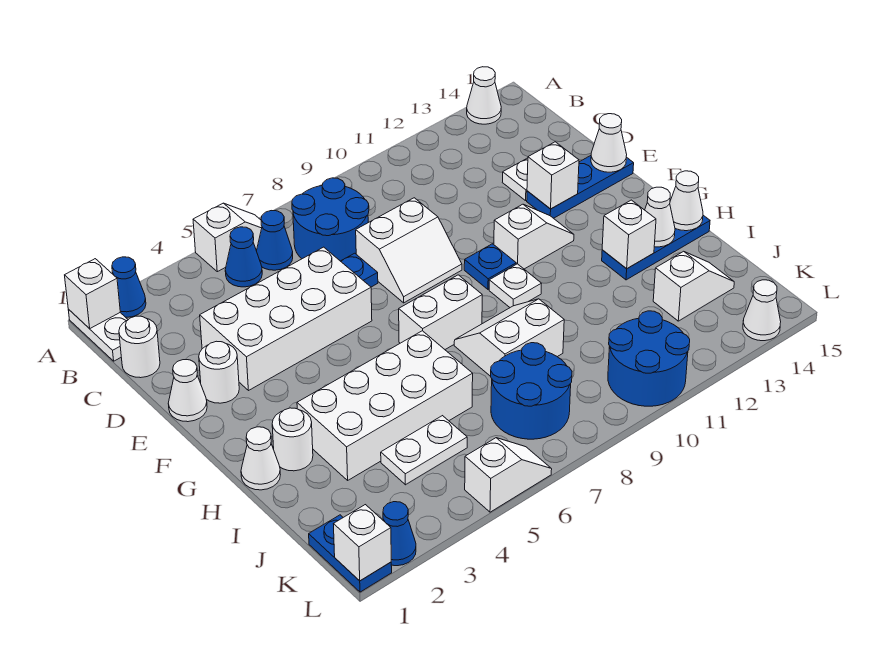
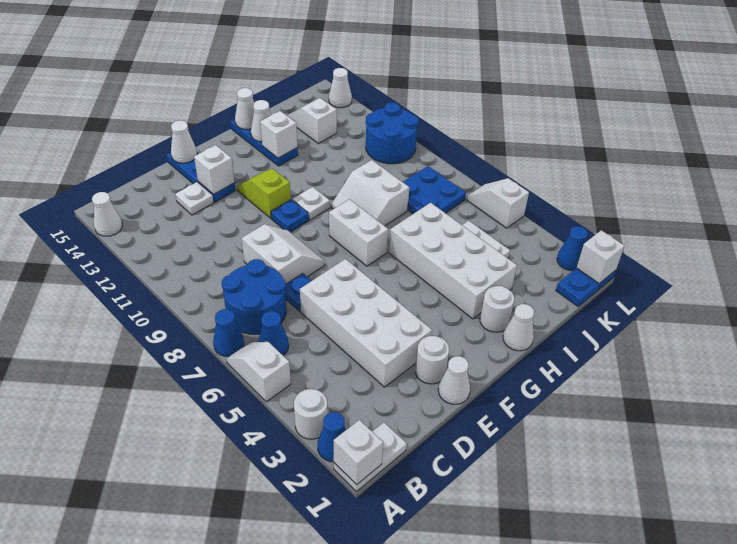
blue cone B5 level 1 -> blue cone A7 level 1
white round brick C1 level 1 -> white round brick A3 level 1
white slope F11:F12 level 1 top 11 -> lime slope F11:F12 level 1 top 11
blue round brick J7:K8 level 1 -> blue plate J7:K8 level 1

